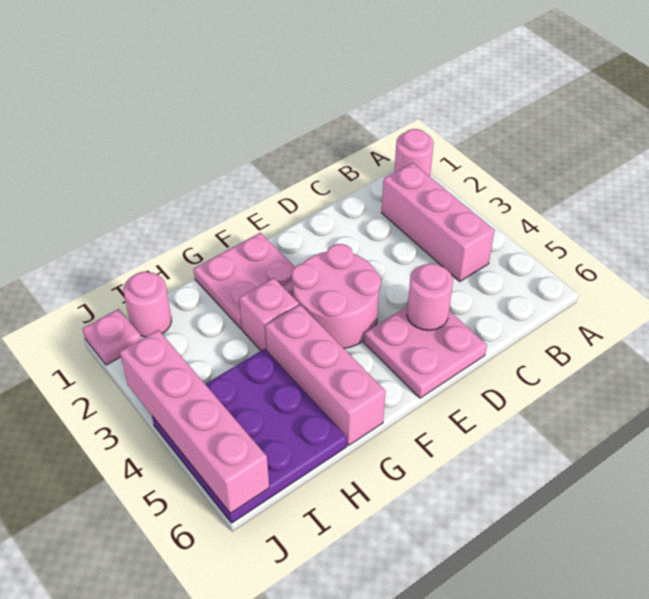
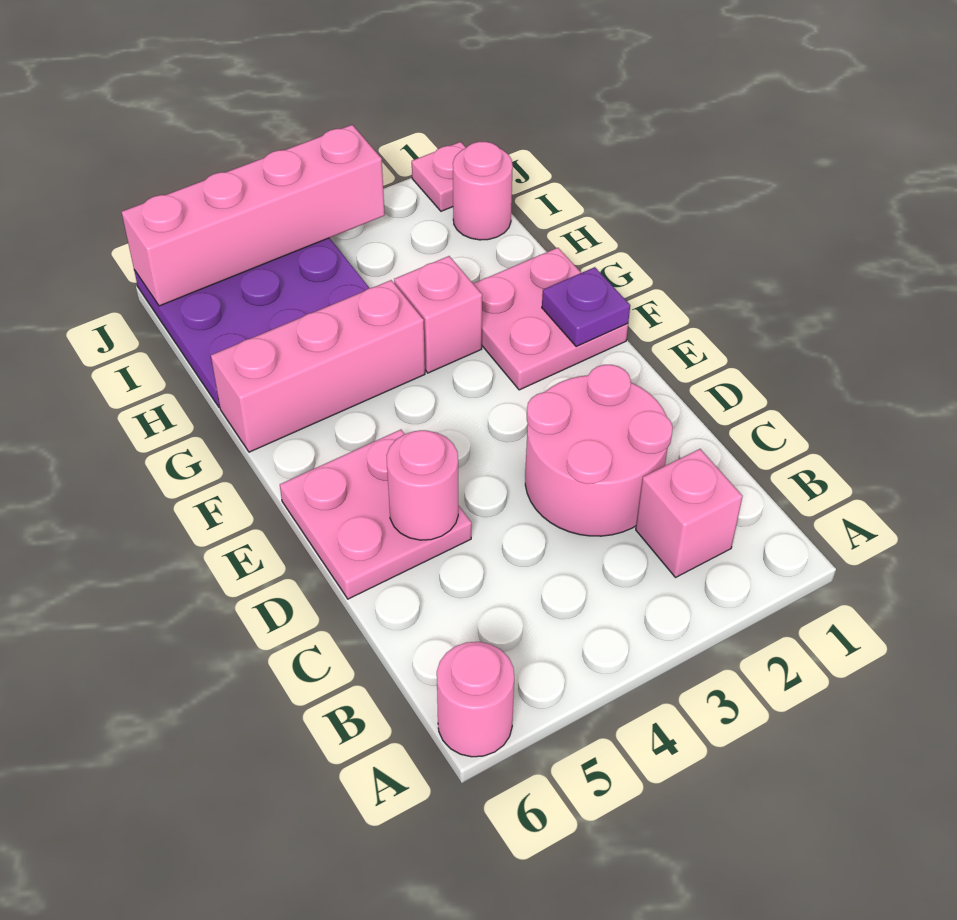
pink round brick A1 level 1 -> pink round brick A6 level 1
pink brick B2:B4 level 1 -> pink brick B2 level 1
pink round brick E3:F4 level 1 -> pink round brick C2:D3 level 1
none -> purple plate F1 level 2

